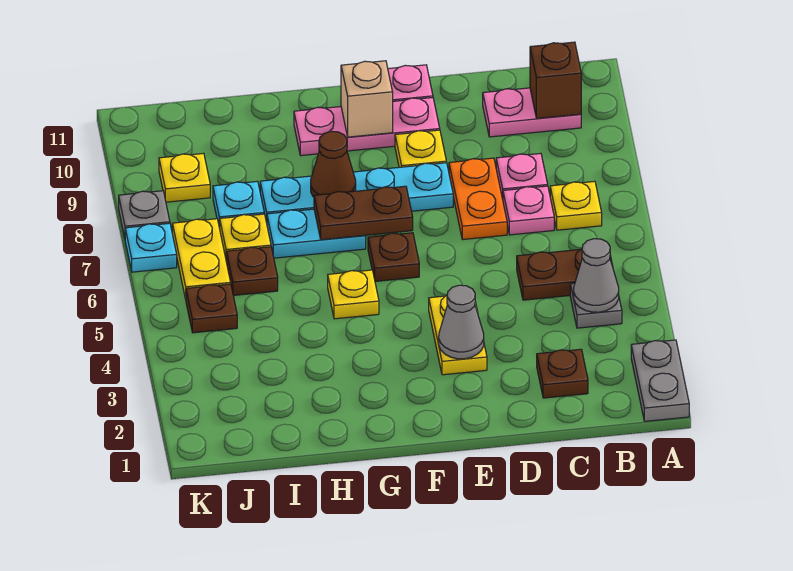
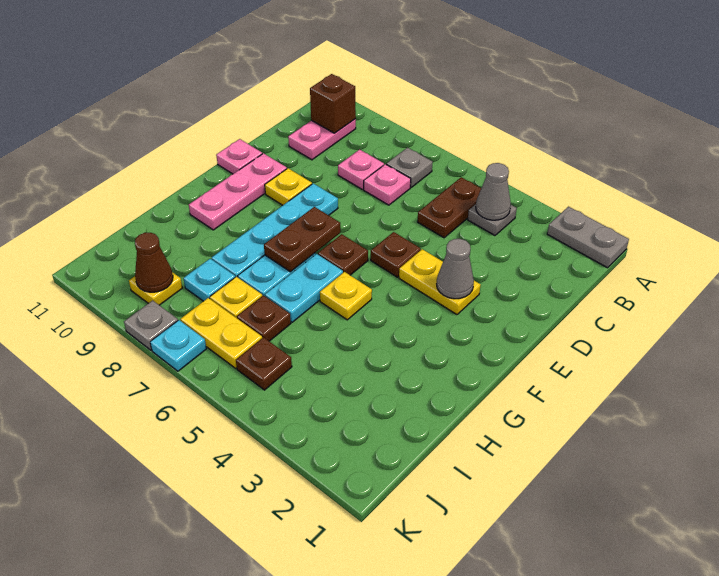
yellow plate B7 level 1 -> grey plate B7 level 1
brown plate C2 level 1 -> brown plate E5 level 1
orange plate D7:D8 level 1 -> none
tan brick F10 level 2 -> none
none -> cyan plate G6:H6 level 1
brown cone G8 level 2 -> brown cone J9 level 2

